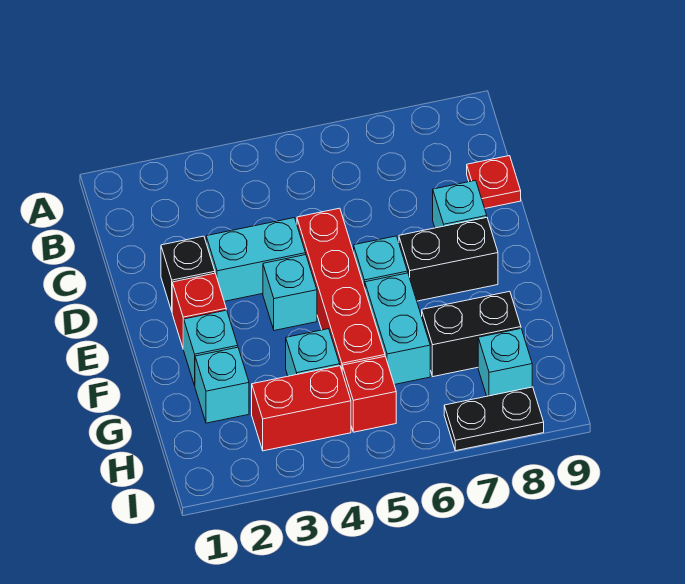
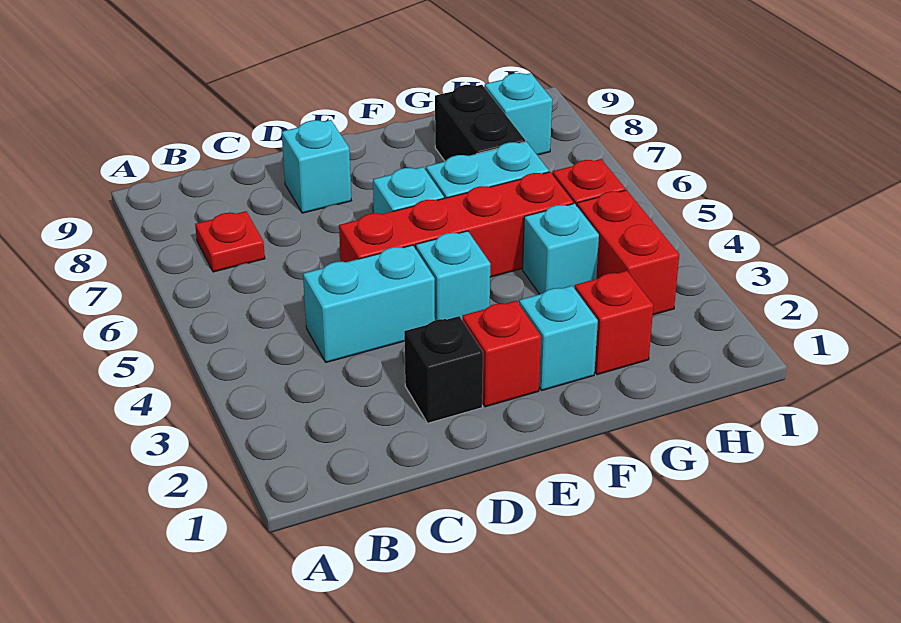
red plate C9 level 1 -> red plate B7 level 1
cyan brick D3:D4 level 1 -> cyan brick C4:D4 level 1
black brick E7:E8 level 1 -> none
cyan brick G2 level 1 -> red brick G2 level 1
black plate I7:I8 level 1 -> none

